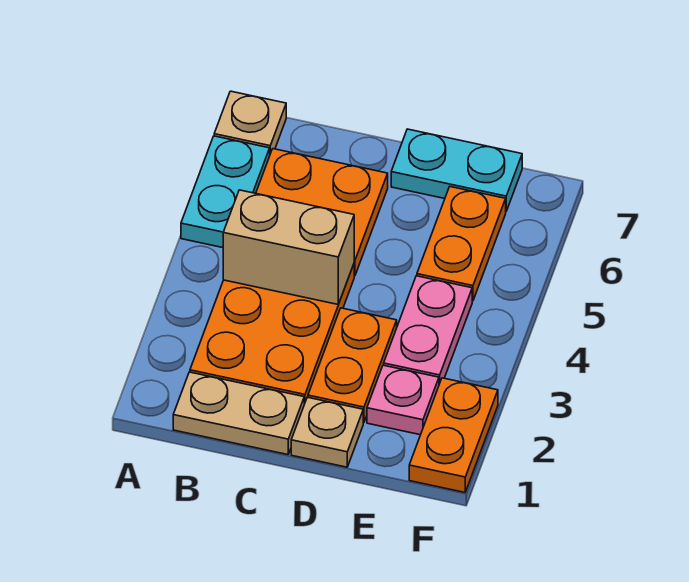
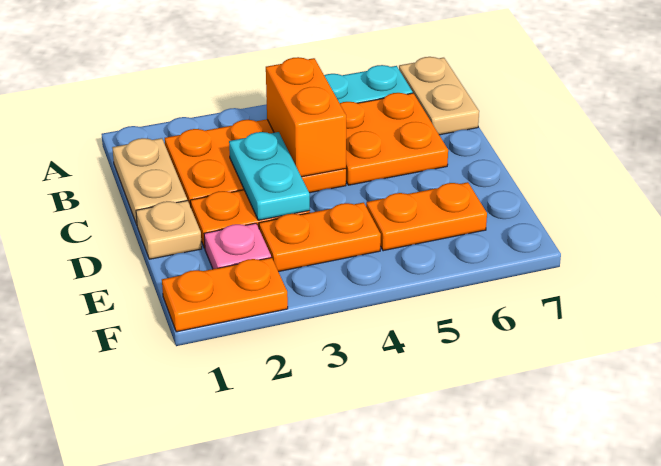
tan plate A7 level 1 -> tan plate A7:B7 level 1
tan brick B4:C4 level 2 -> orange brick B4:C4 level 2
cyan plate D7:E7 level 1 -> cyan plate C3:D3 level 2
pink plate E3:E4 level 1 -> orange plate E3:E4 level 1

